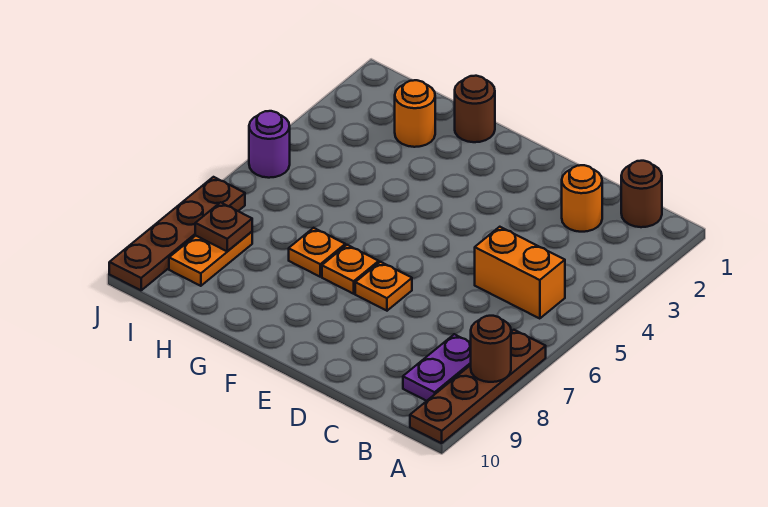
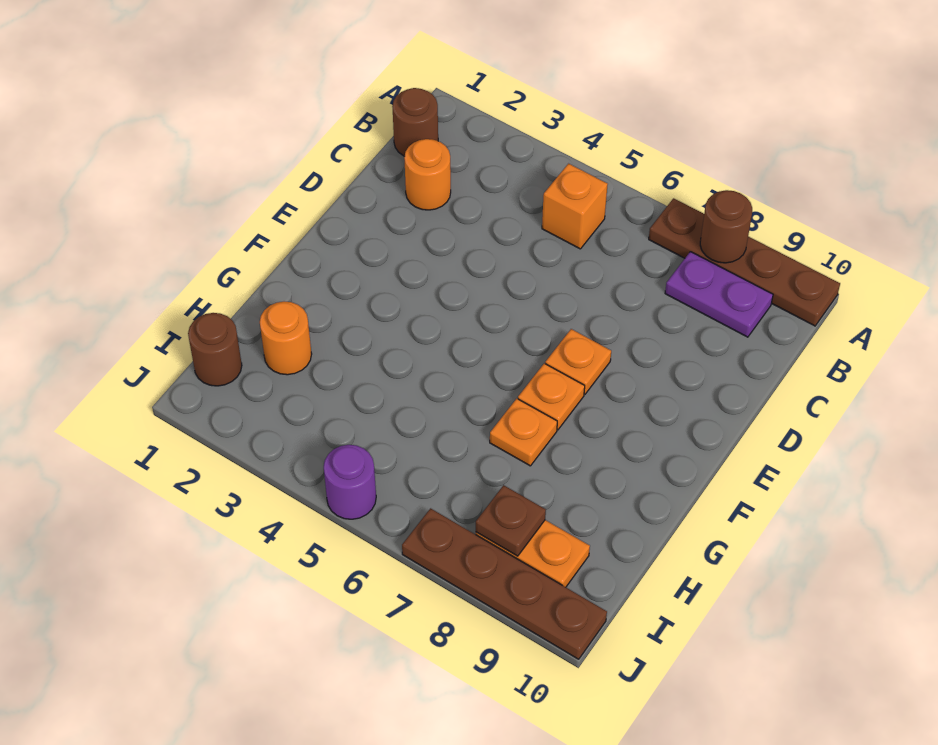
orange brick B5:C5 level 1 -> orange brick B5 level 1
brown round brick G1 level 1 -> brown round brick I1 level 1

